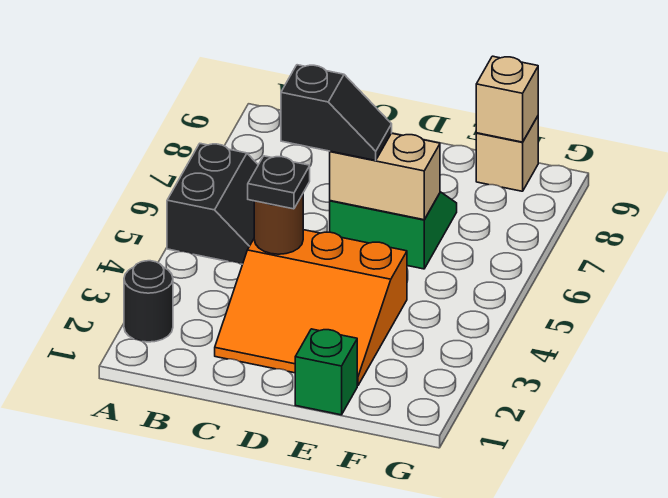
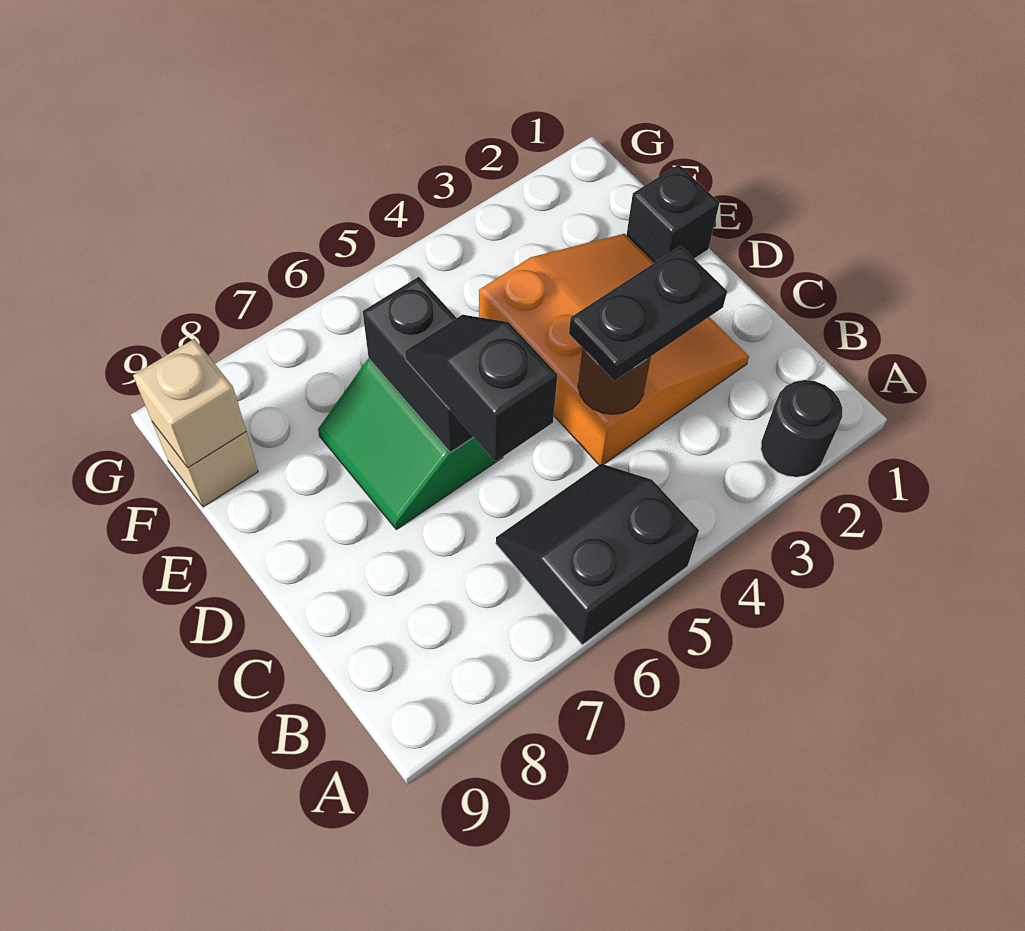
black plate C4 level 3 -> black plate C3:C4 level 3
tan brick D6:E6 level 2 -> black brick D6:E6 level 2
green brick E1 level 1 -> black brick E1 level 1

